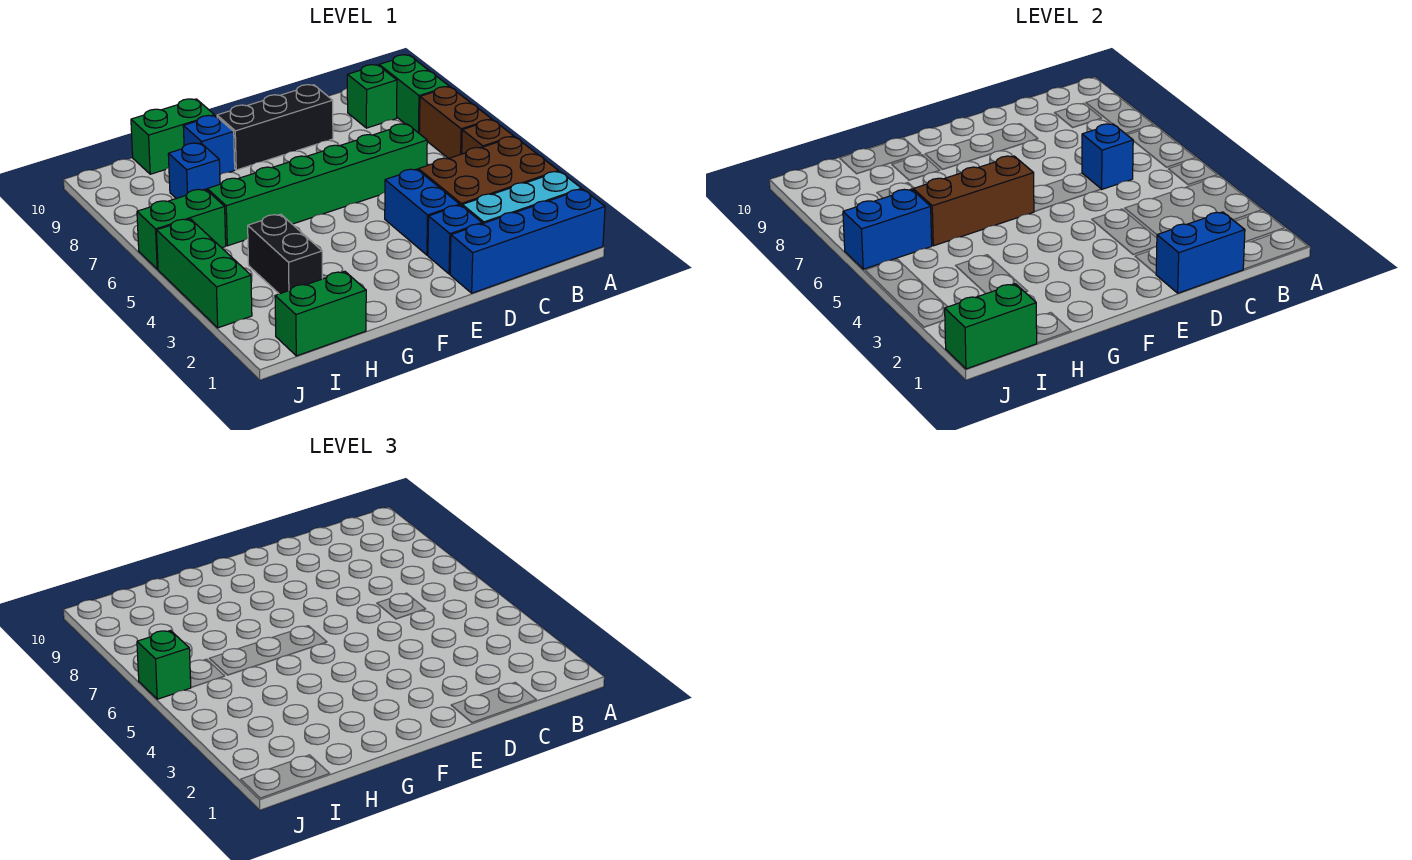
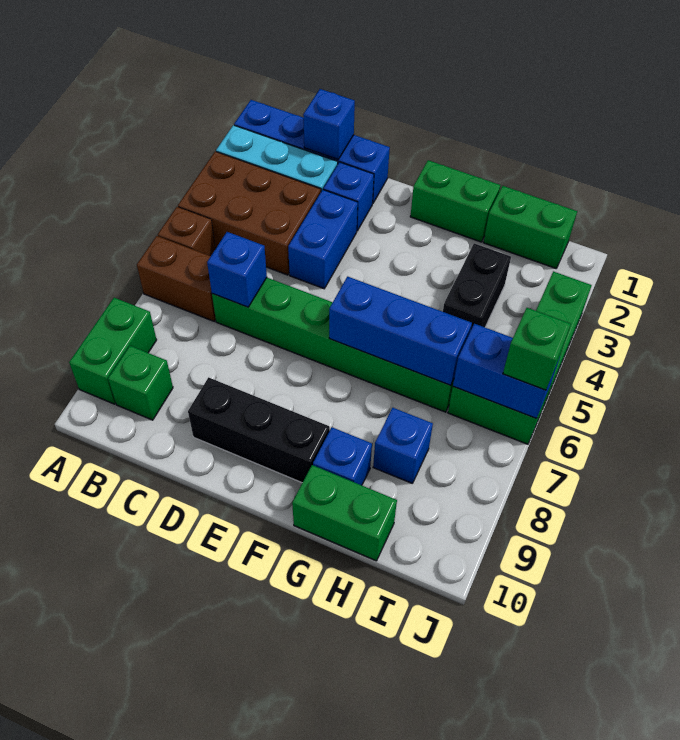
brown brick A6:A7 level 1 -> brown brick A6:B6 level 1
blue brick C1:D1 level 2 -> blue brick C1 level 2
brown brick F6:H6 level 2 -> blue brick F6:H6 level 2
green brick I1:J1 level 2 -> green brick F1:G1 level 1

